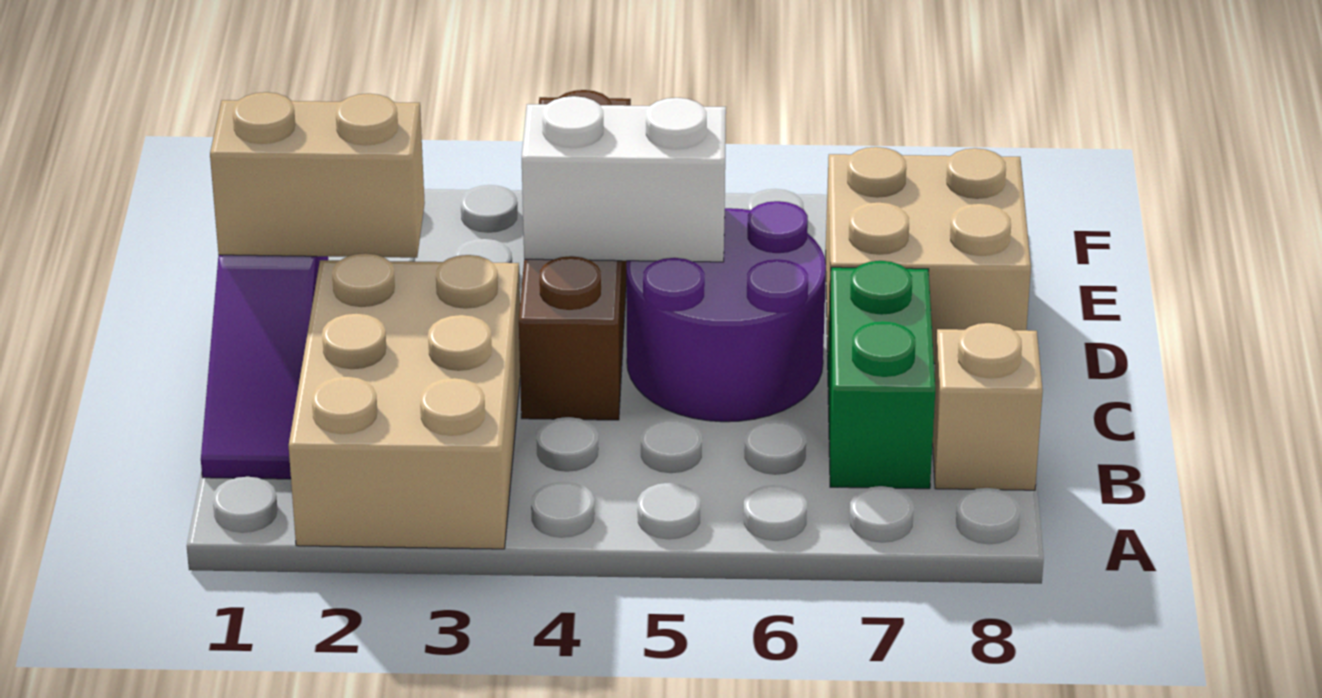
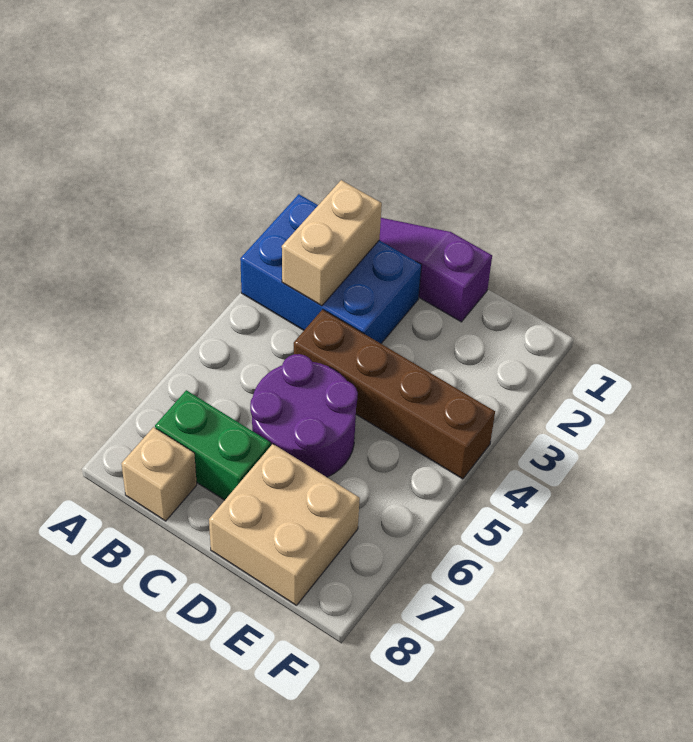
tan brick A2:C3 level 1 -> blue brick A2:C3 level 1
tan brick D1:D2 level 2 -> tan brick B2:B3 level 2
white brick D4:D5 level 2 -> none

